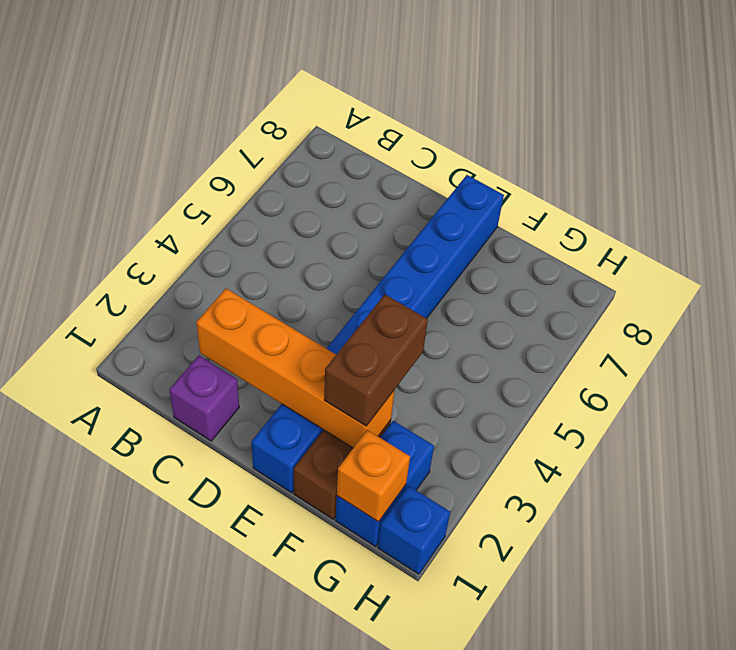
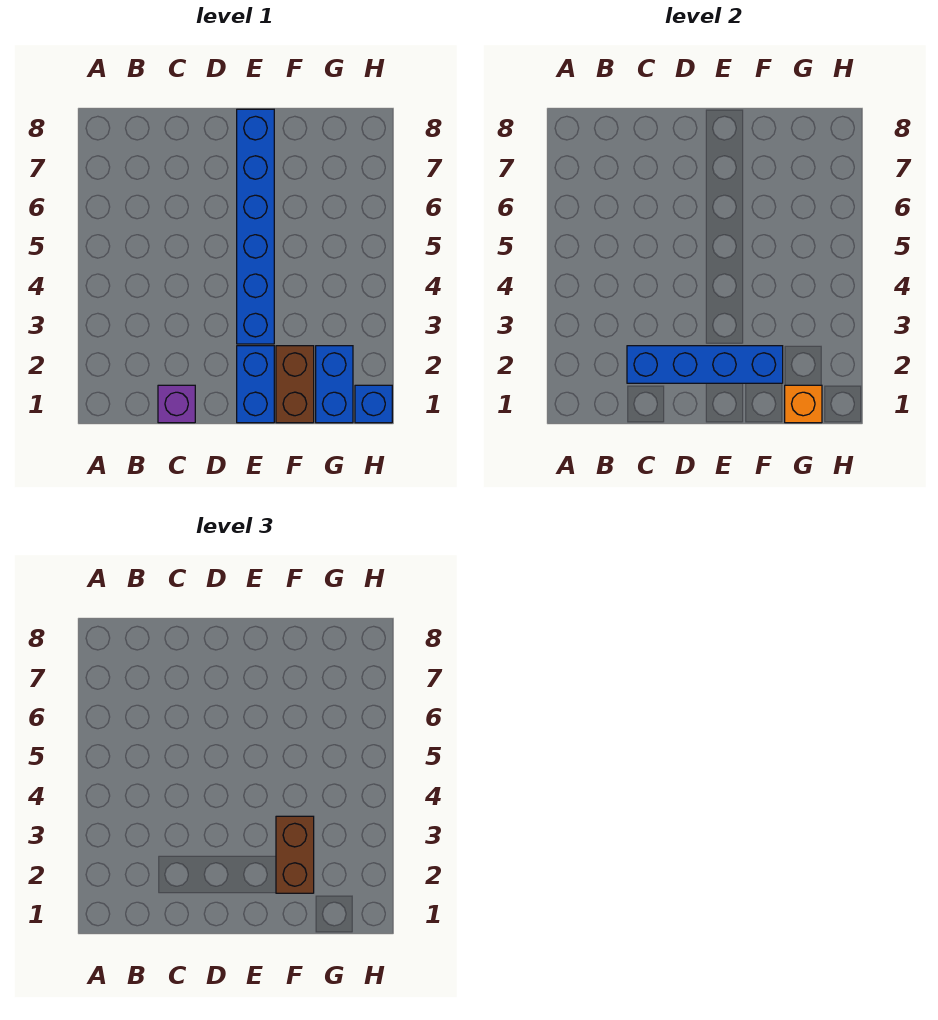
orange brick C2:F2 level 2 -> blue brick C2:F2 level 2

